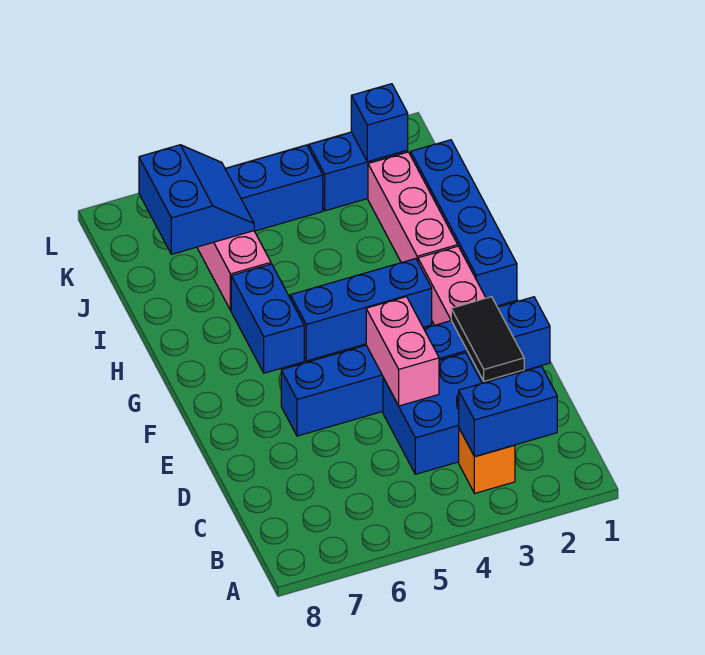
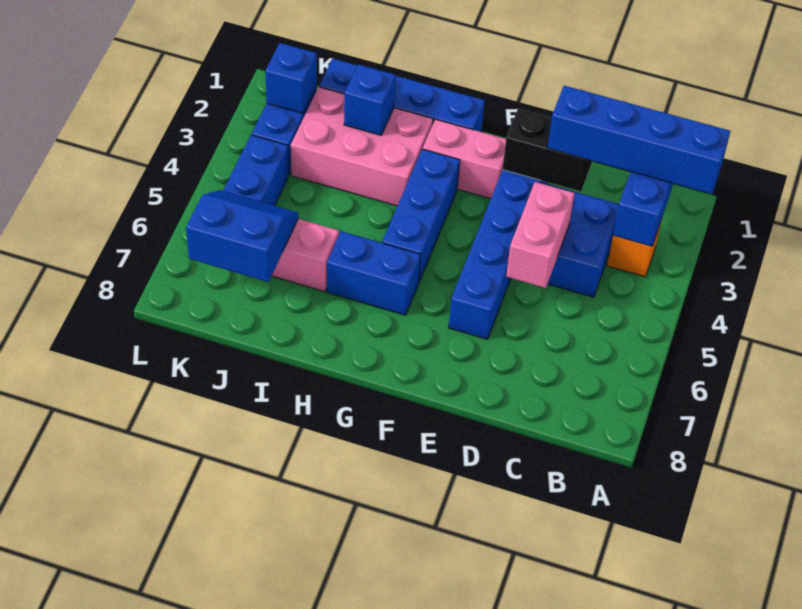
none -> blue brick A2:D2 level 3
black tile D2:E2 level 2 -> black brick D2:E2 level 2
pink brick D4:E4 level 2 -> pink brick D4:D5 level 2
pink brick H2:J2 level 1 -> pink brick H2:J3 level 1
none -> blue brick I2 level 2

